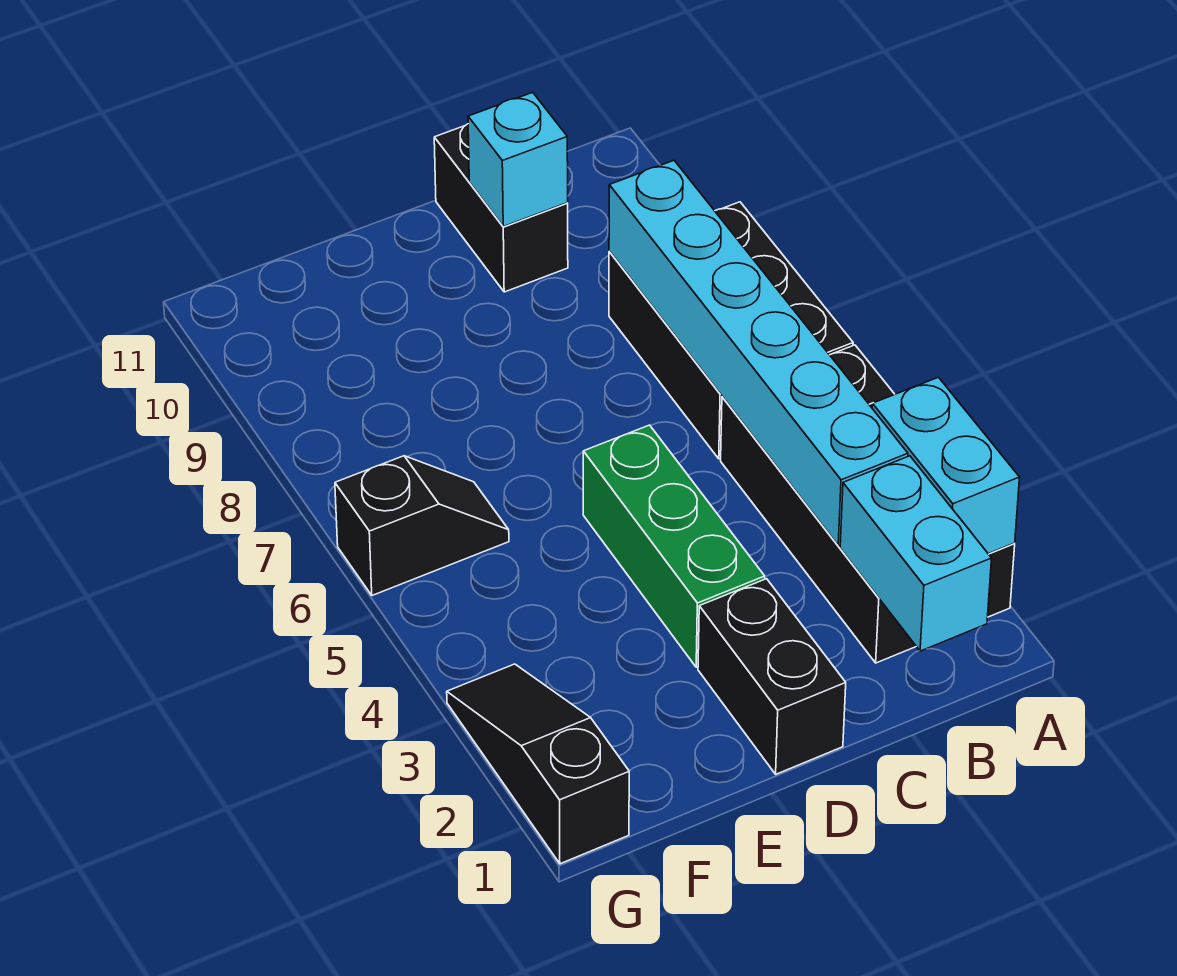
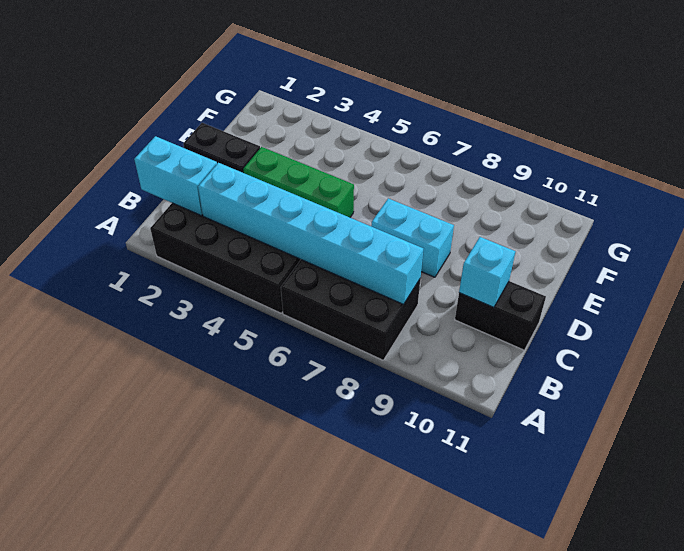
cyan brick A2:A3 level 2 -> cyan brick D7:D8 level 1
black slope F6:G6 level 1 top G -> none
black slope G1:G3 level 1 top 1 -> none

